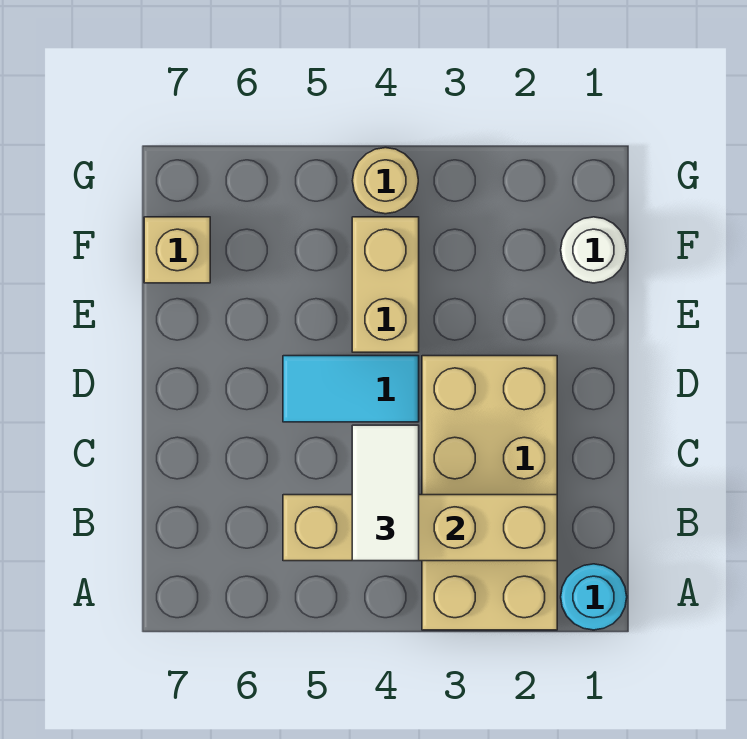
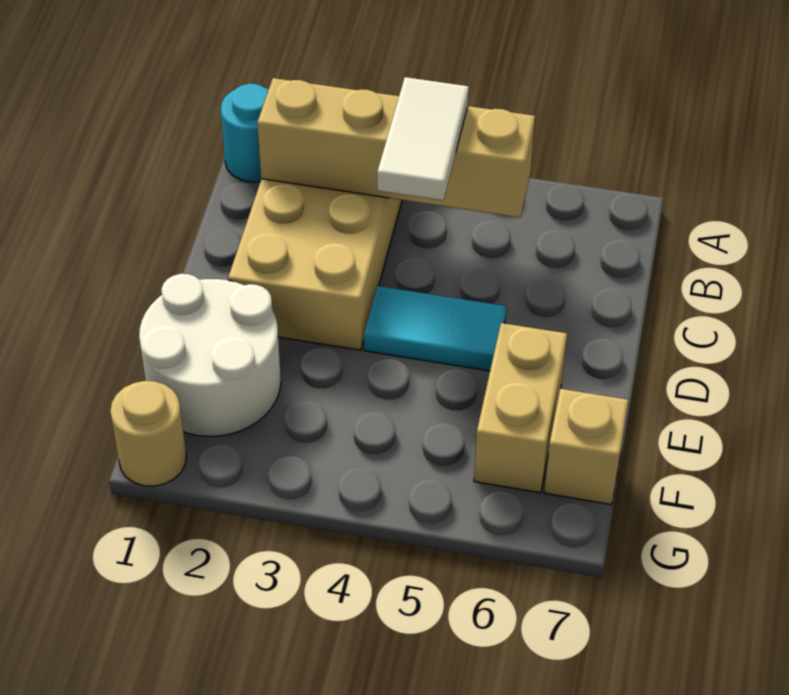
tan brick E4:F4 level 1 -> tan brick E6:F6 level 1
white round brick F1 level 1 -> white round brick E1:F2 level 1
tan round brick G4 level 1 -> tan round brick G1 level 1

